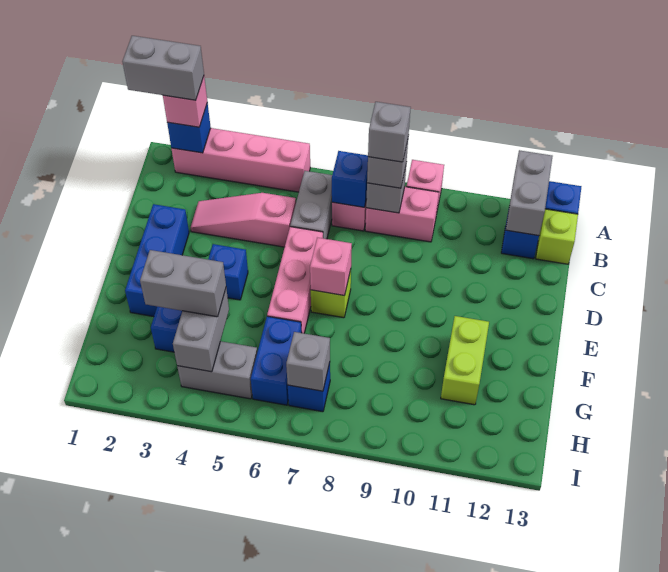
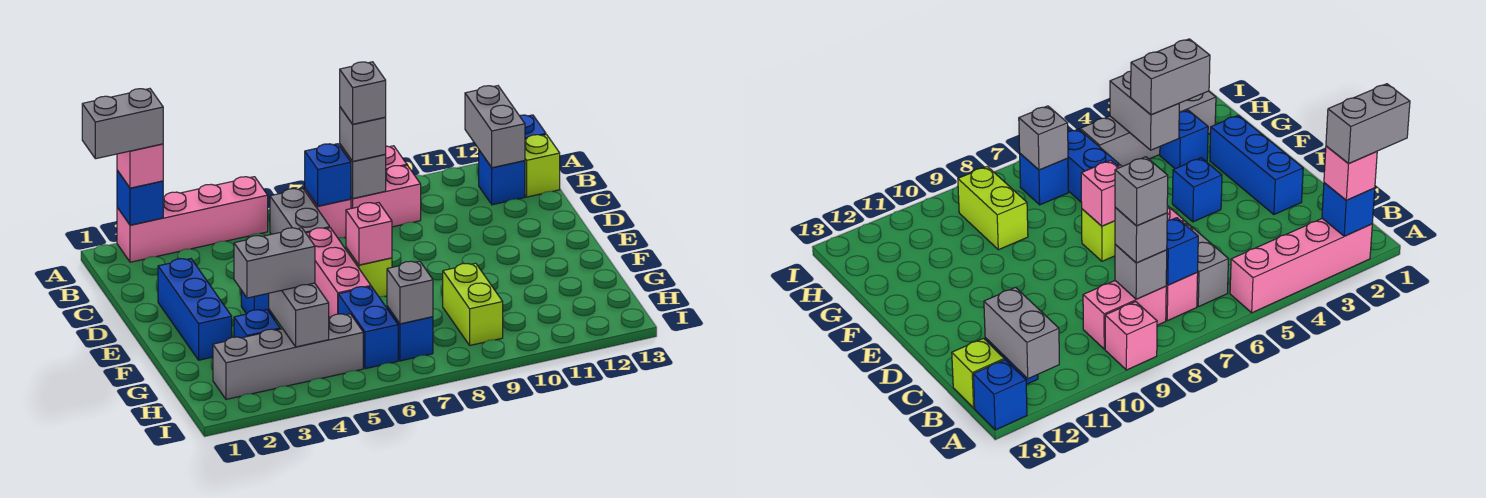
pink slope C3:C5 level 1 top 5 -> none
lime brick F11:G11 level 1 -> lime brick G9:H9 level 1
grey brick H4:H5 level 1 -> grey brick H2:H5 level 1

